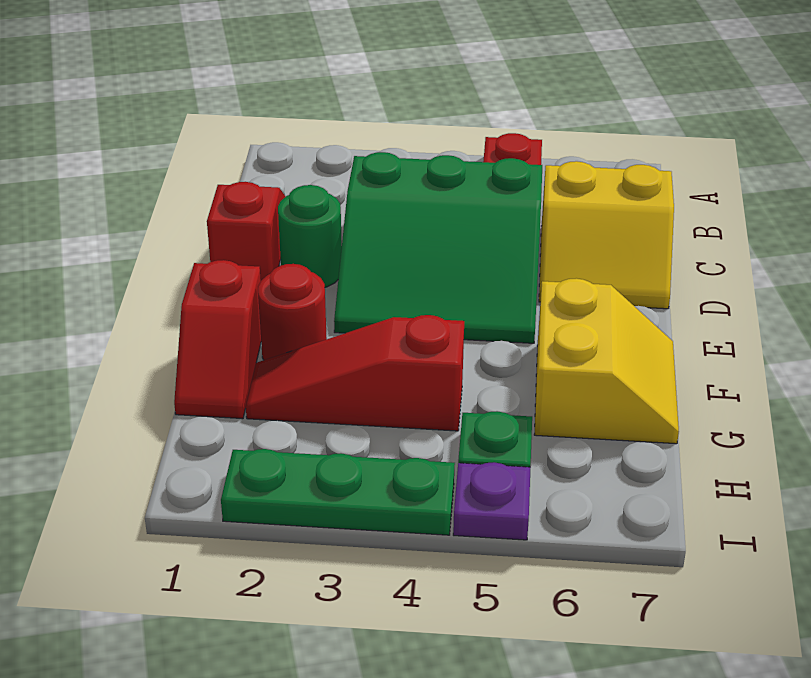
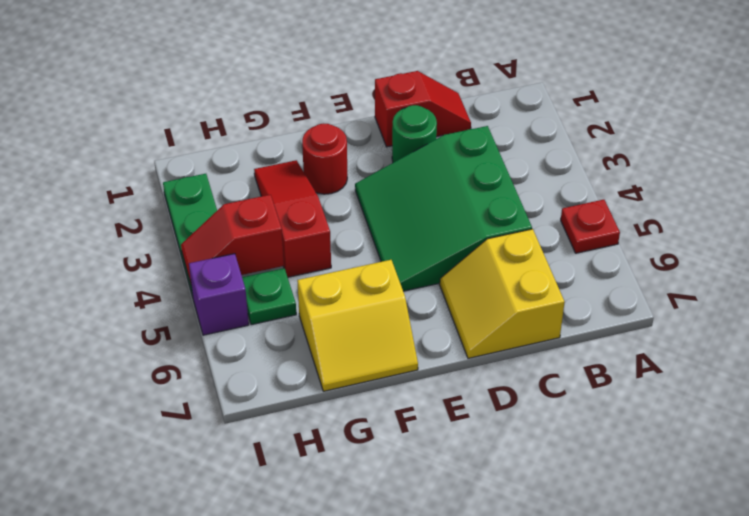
red slope F1:G1 level 1 top F -> red slope H4:I4 level 2 top H
purple plate I5 level 1 -> purple brick I5 level 1

